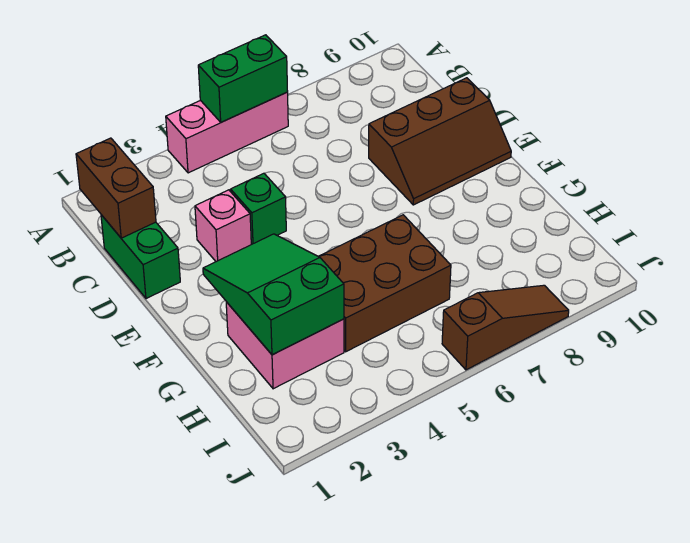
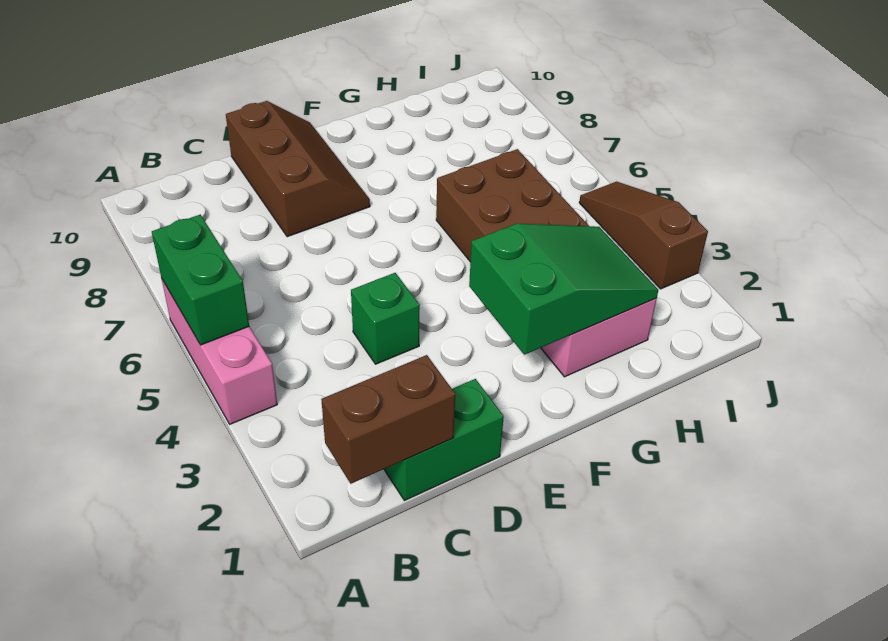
pink brick D3 level 1 -> none
green slope F2:H3 level 2 top H -> green slope F2:H3 level 2 top F
brown slope J6:J8 level 1 top 6 -> brown slope J3:J5 level 1 top 3

